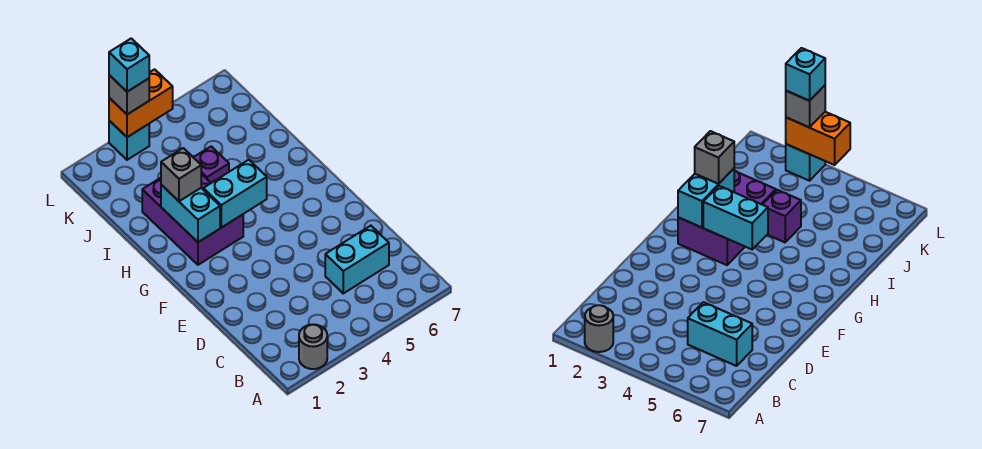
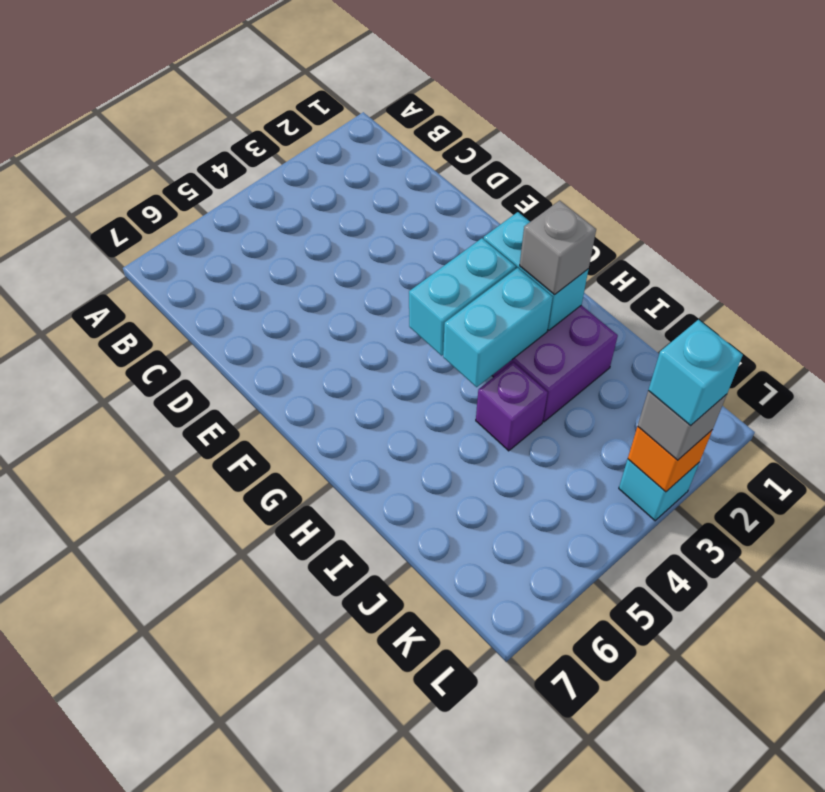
grey round brick A2 level 1 -> none
cyan brick C5:C6 level 1 -> cyan brick H3:H4 level 2
orange brick L3:L4 level 2 -> orange brick L3 level 2

